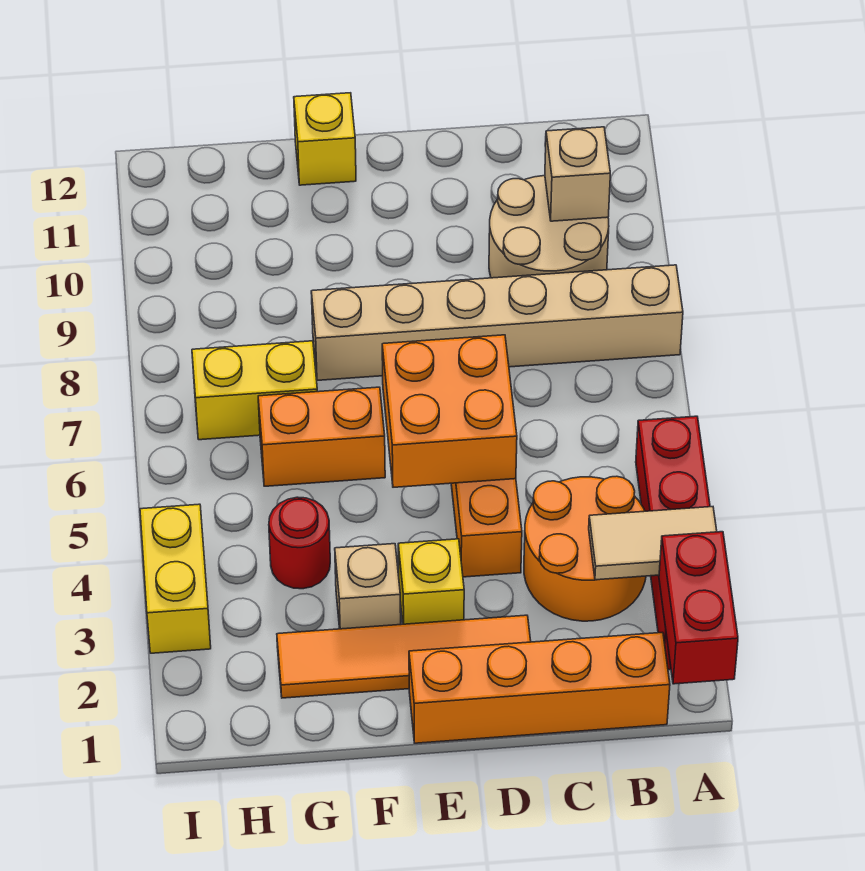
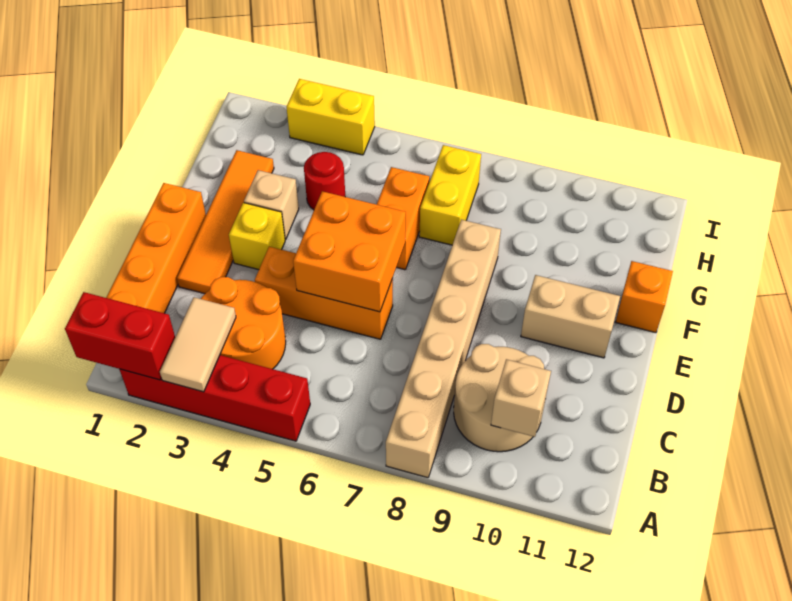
none -> tan brick E10:E11 level 1
yellow brick F12 level 1 -> orange brick F12 level 1

